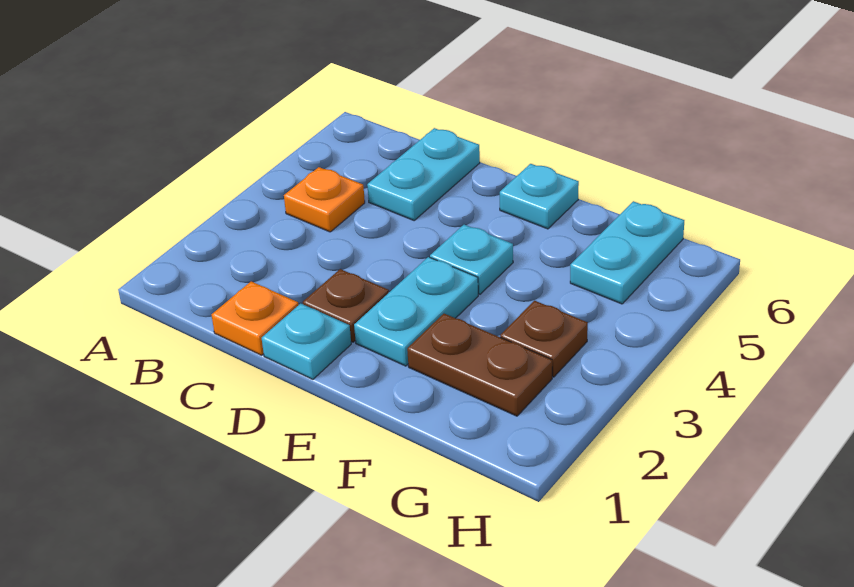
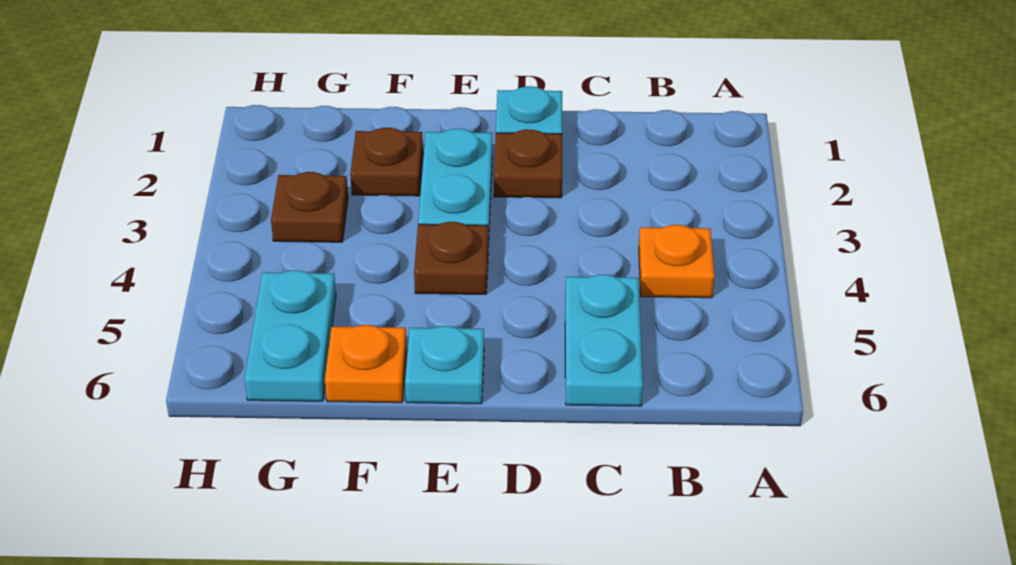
orange plate C1 level 1 -> orange plate F6 level 1
cyan plate E4 level 1 -> brown plate E4 level 1
brown plate F2:G2 level 1 -> brown plate F2 level 1

